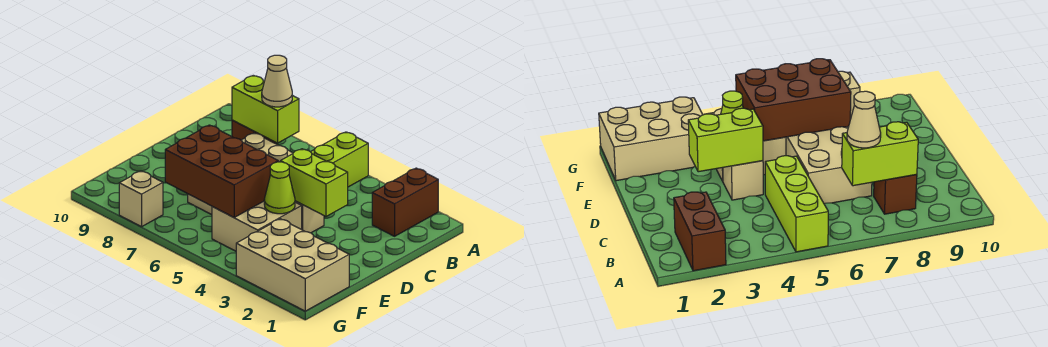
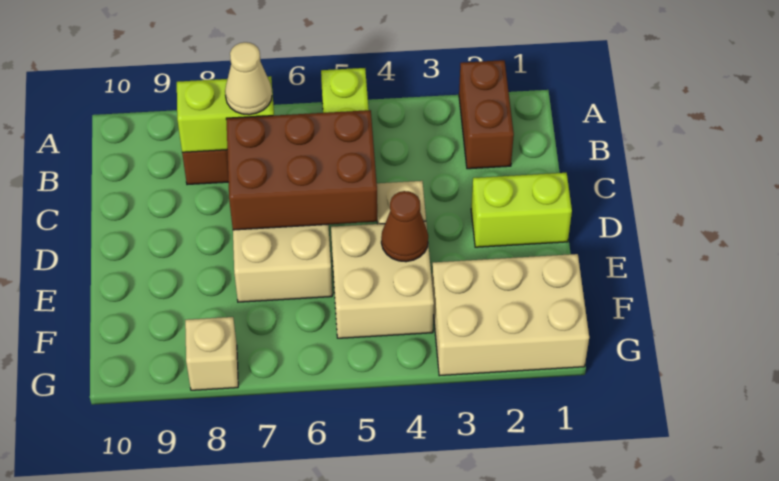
lime brick D3:D4 level 2 -> lime brick D1:D2 level 1
lime cone E4 level 2 -> brown cone E4 level 2
brown brick E5:F7 level 2 -> brown brick C5:D7 level 2

